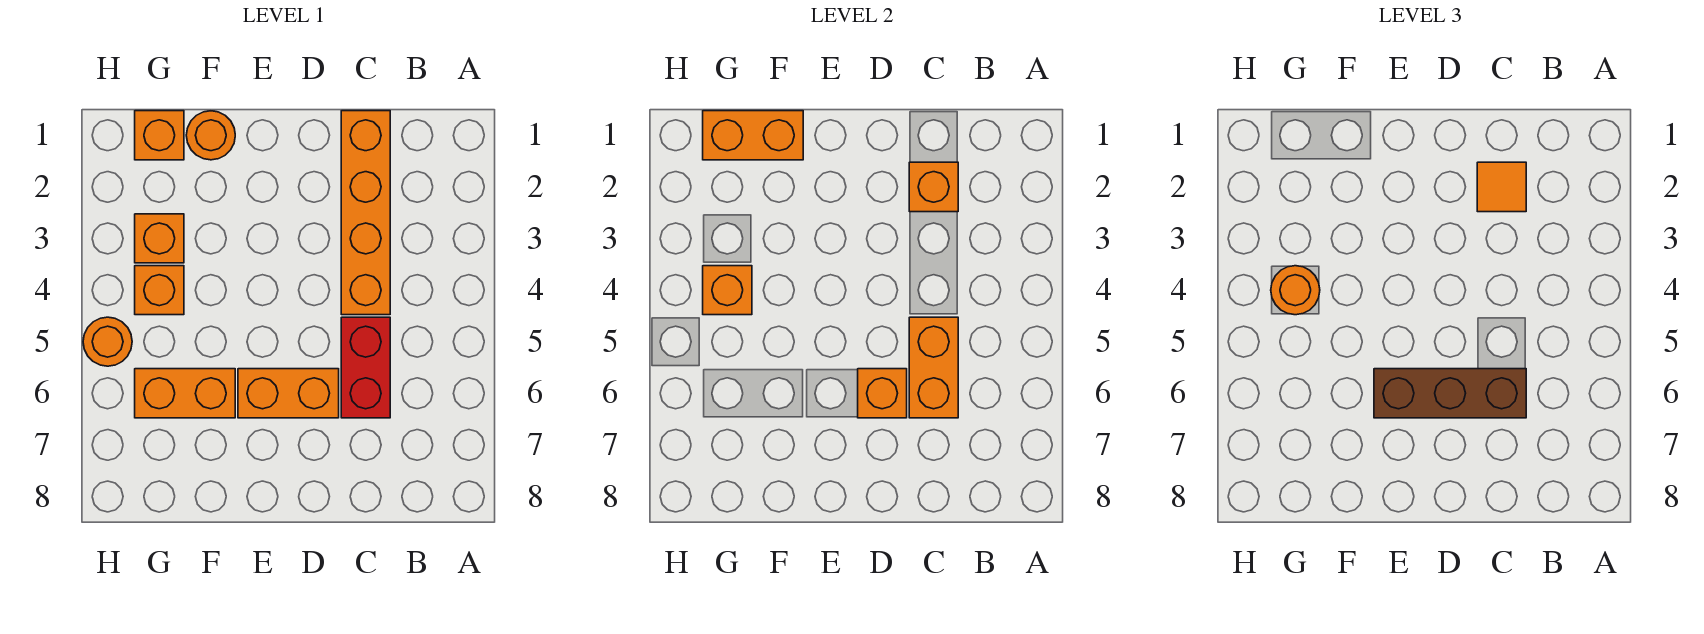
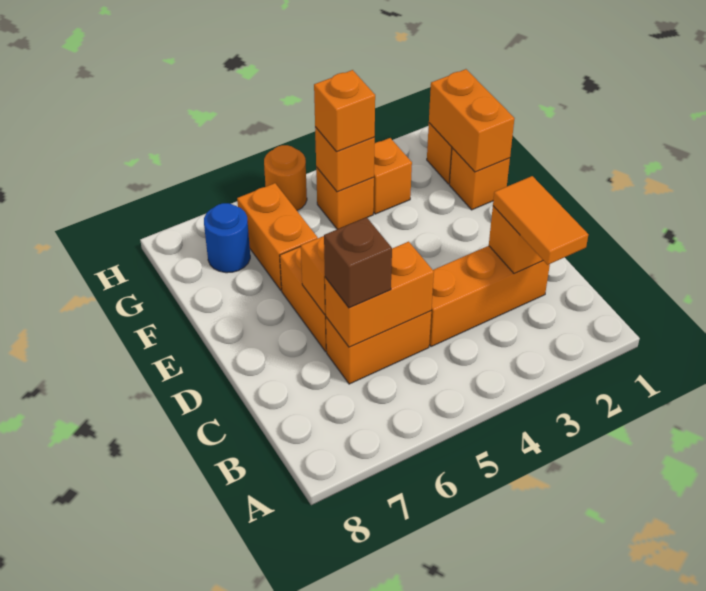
orange brick C1:C4 level 1 -> orange brick C2:C4 level 1
orange tile C2 level 3 -> orange tile B2:C2 level 3
red brick C5:C6 level 1 -> orange brick C5:C6 level 1
brown brick C6:E6 level 3 -> brown brick C6 level 3
orange round brick F1 level 1 -> orange brick F1 level 1
orange round brick G4 level 3 -> orange brick G4 level 3
none -> blue round brick G7 level 1

